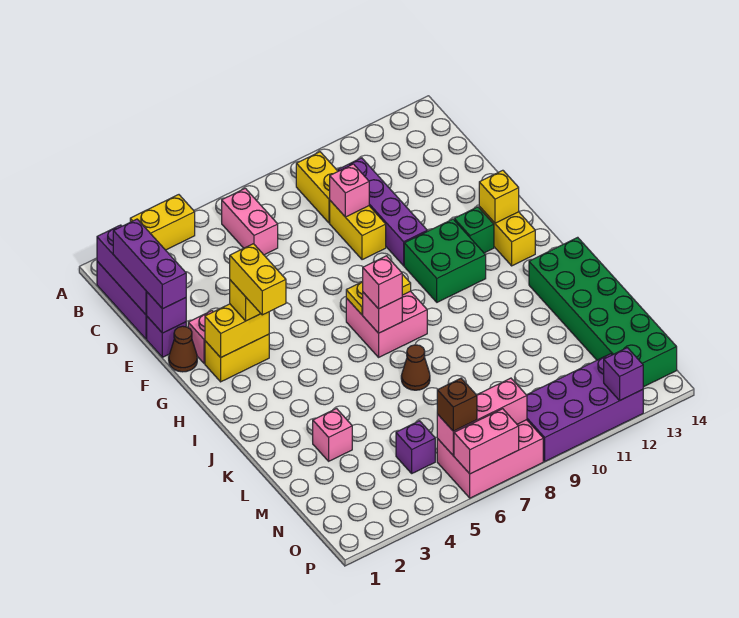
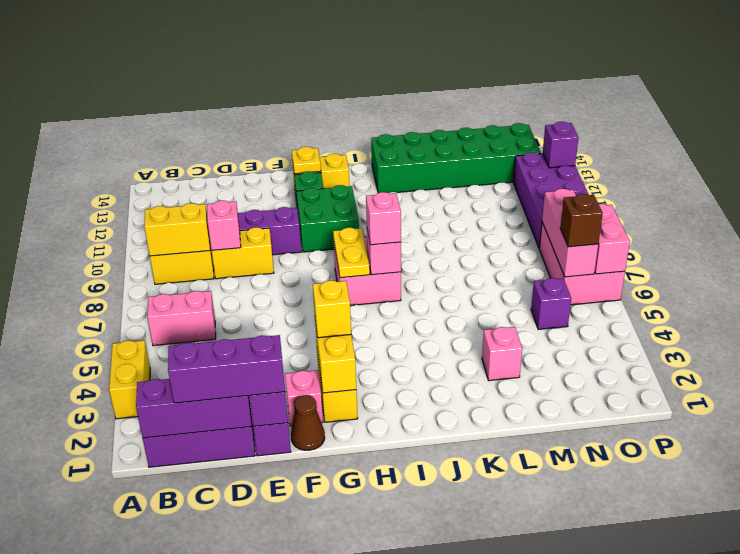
yellow brick G3:H3 level 4 -> yellow brick B9:C9 level 2
yellow brick G13 level 2 -> yellow plate G13 level 2
brown cone K7 level 1 -> none

